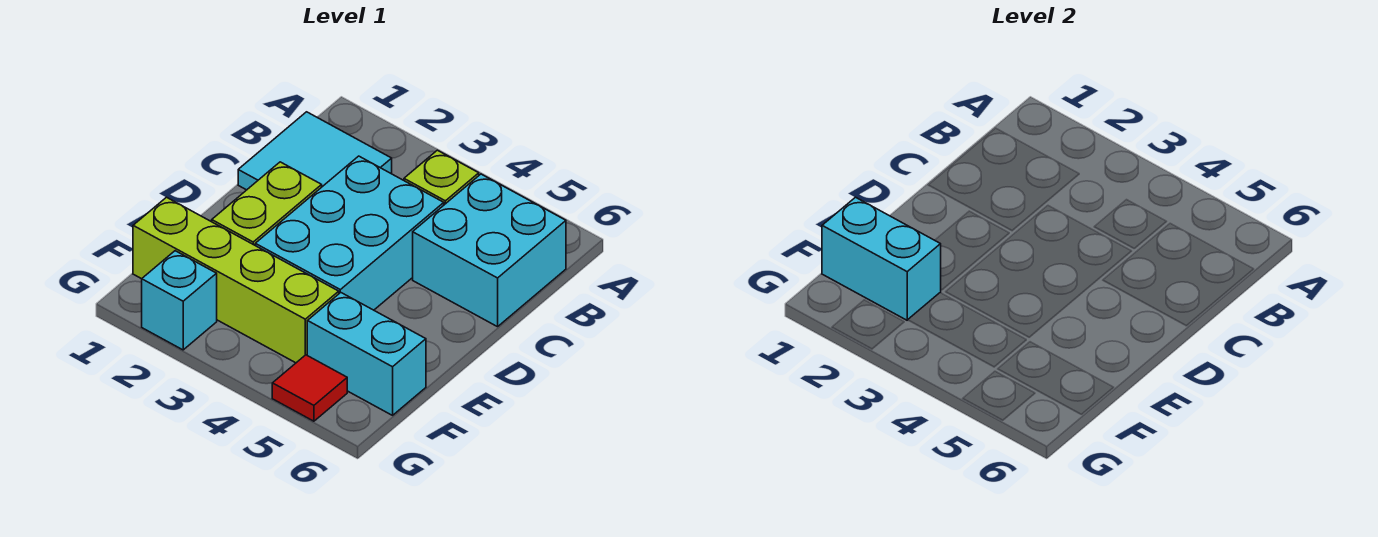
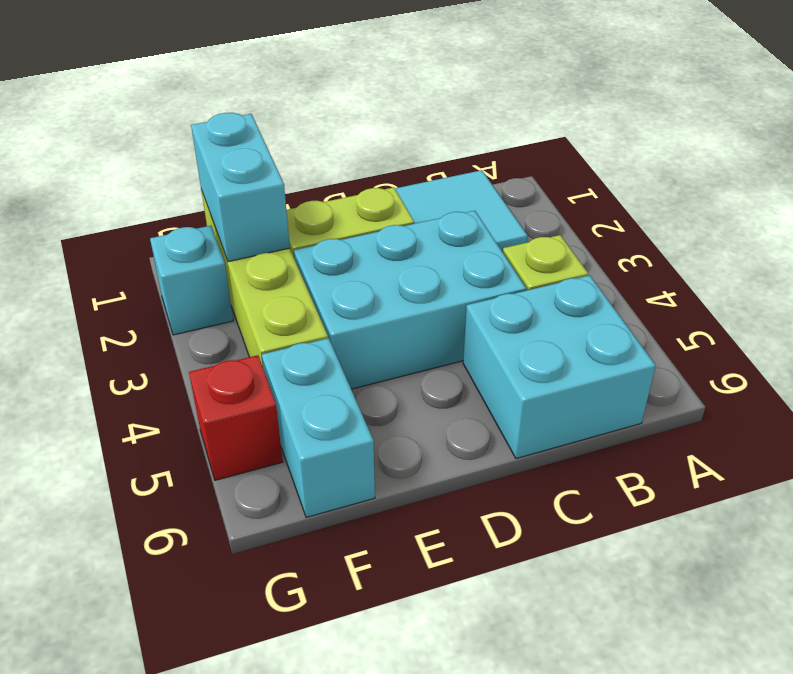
red tile G5 level 1 -> red brick G5 level 1

